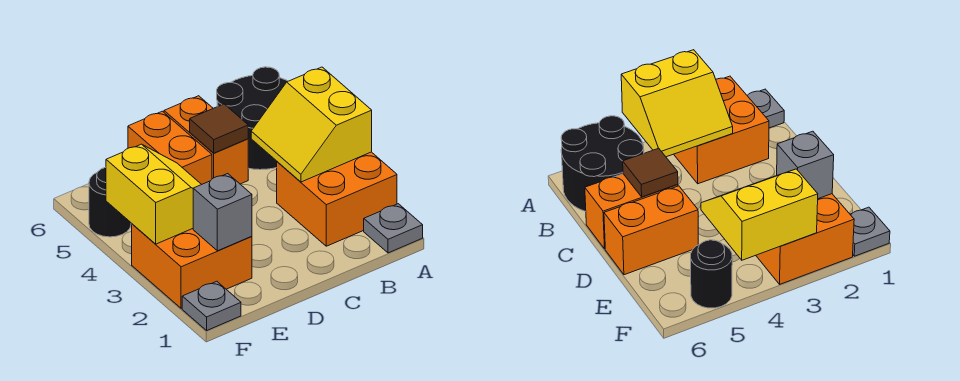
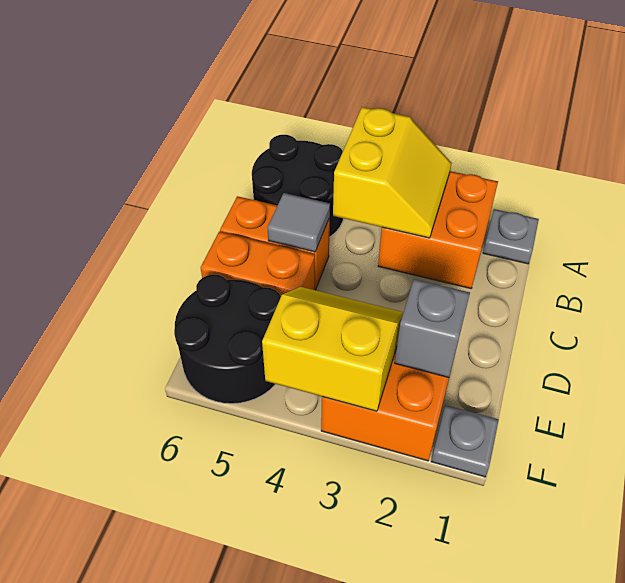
yellow slope A3:B4 level 2 top A -> yellow slope A3:B4 level 2 top 4
brown tile C5 level 2 -> grey tile C5 level 2
black round brick F5 level 1 -> black round brick E5:F6 level 1

